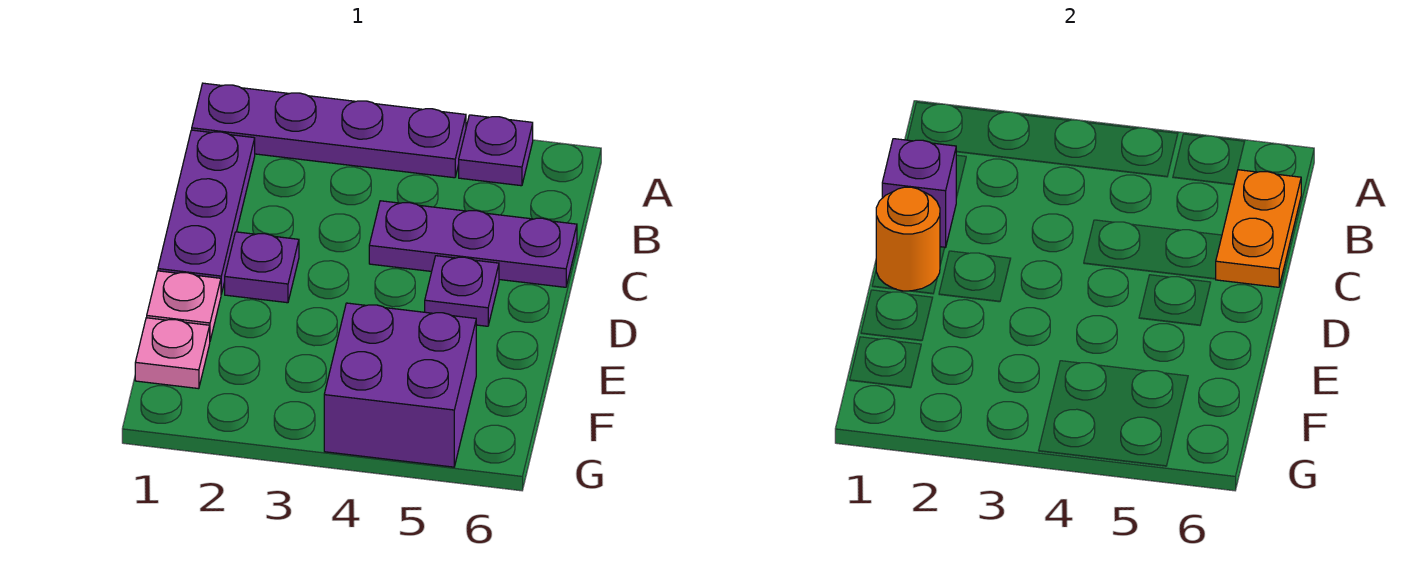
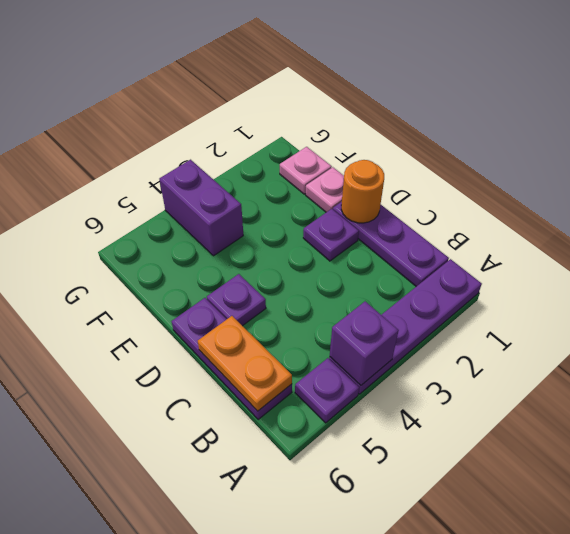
purple brick C1 level 2 -> purple brick A4 level 2
purple plate C4:C6 level 1 -> purple plate B6:D6 level 1
purple brick F4:G5 level 1 -> purple brick F4:G4 level 1

